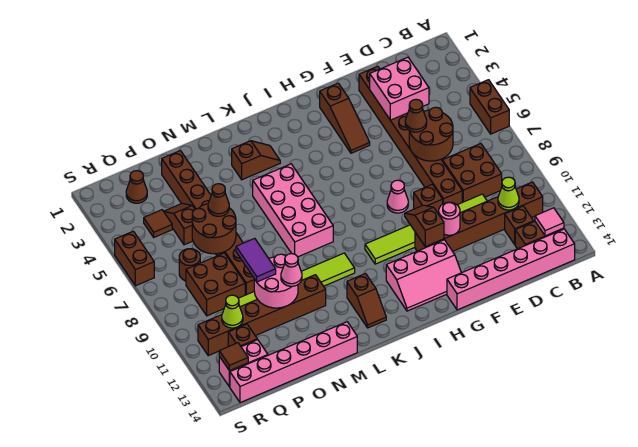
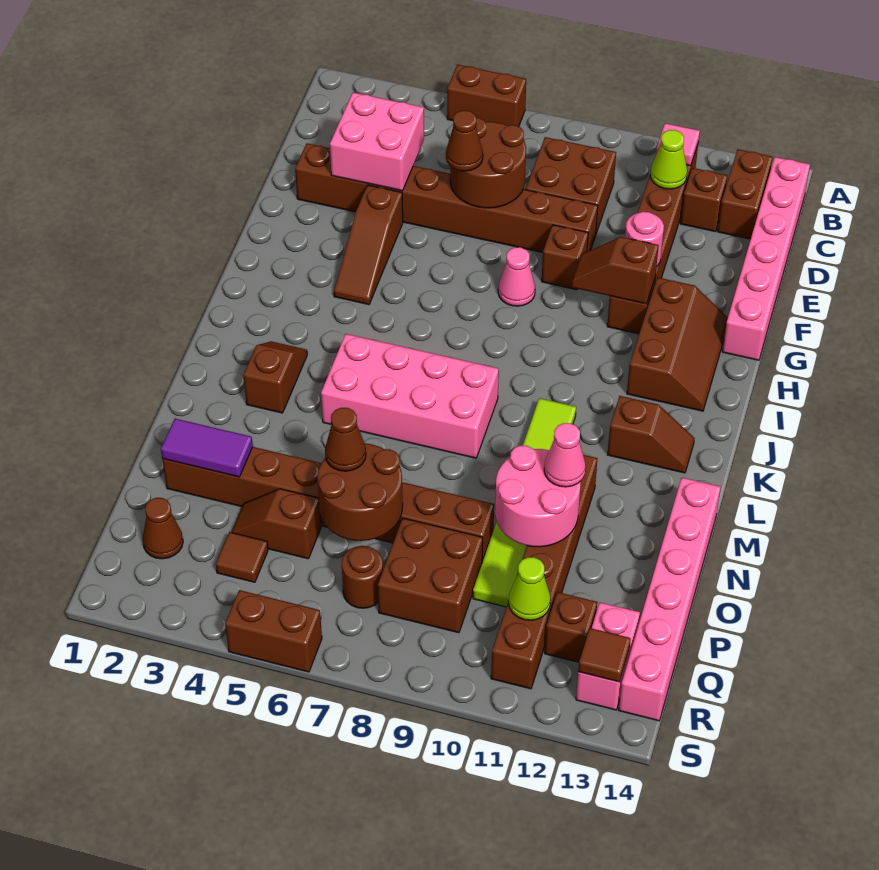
pink tile B13 level 2 -> pink tile B11 level 2
lime tile D10:I10 level 1 -> none
brown slope G2:G4 level 1 top 2 -> brown slope F4:H4 level 1 top F
pink slope G12:I13 level 1 top 12 -> brown slope G12:I13 level 1 top 12
purple tile O9:O10 level 3 -> purple tile O2:O3 level 2

